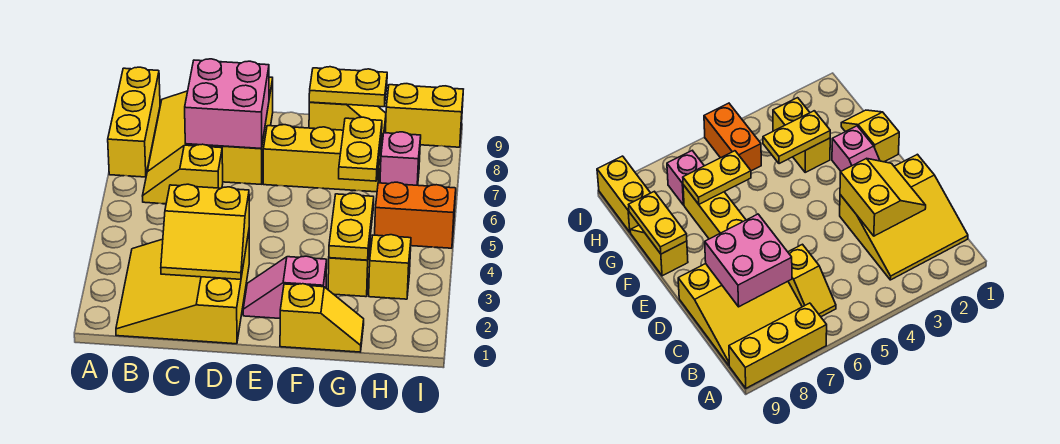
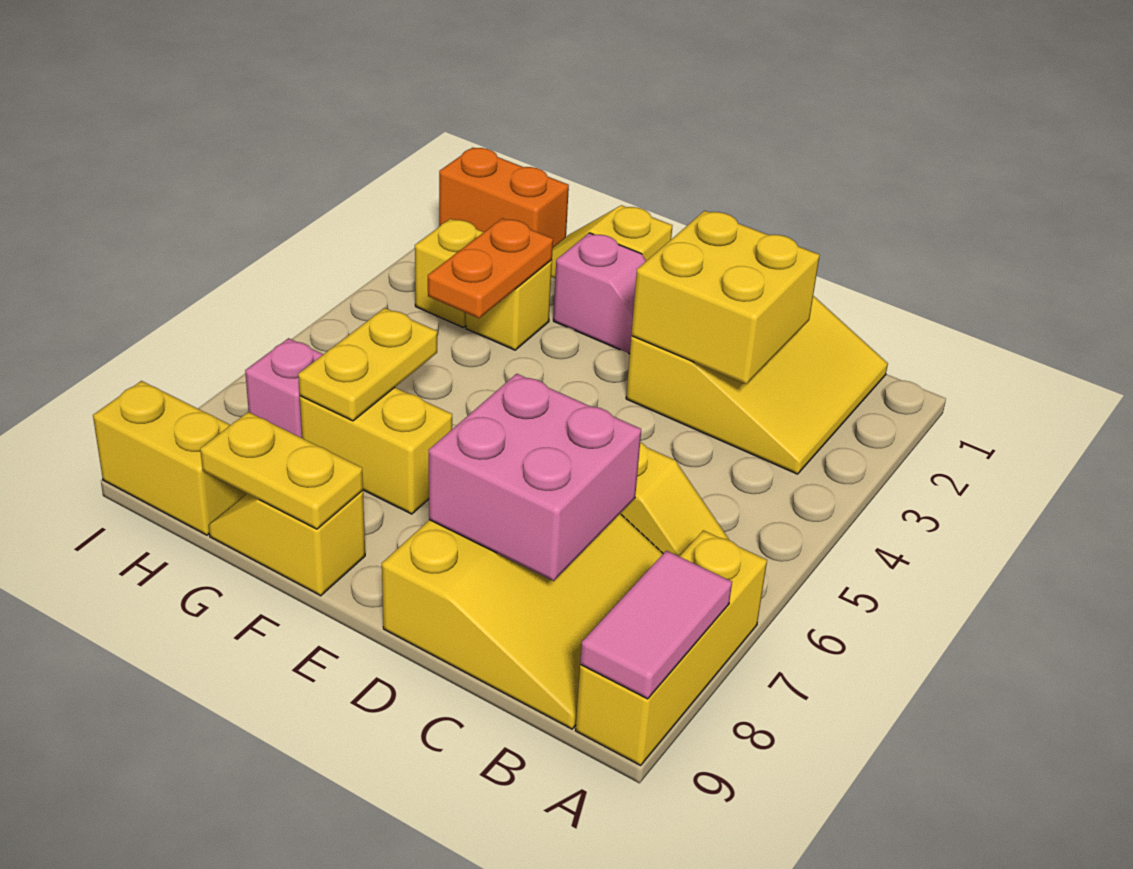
none -> pink tile A8:A9 level 2
yellow slope C2:D3 level 2 top 3 -> yellow brick C2:D3 level 2
yellow brick E7:G7 level 1 -> yellow brick F7:G7 level 1
yellow plate G3:G4 level 2 -> orange plate G3:G4 level 2
orange brick H5:I5 level 1 -> orange brick H1:I1 level 1

